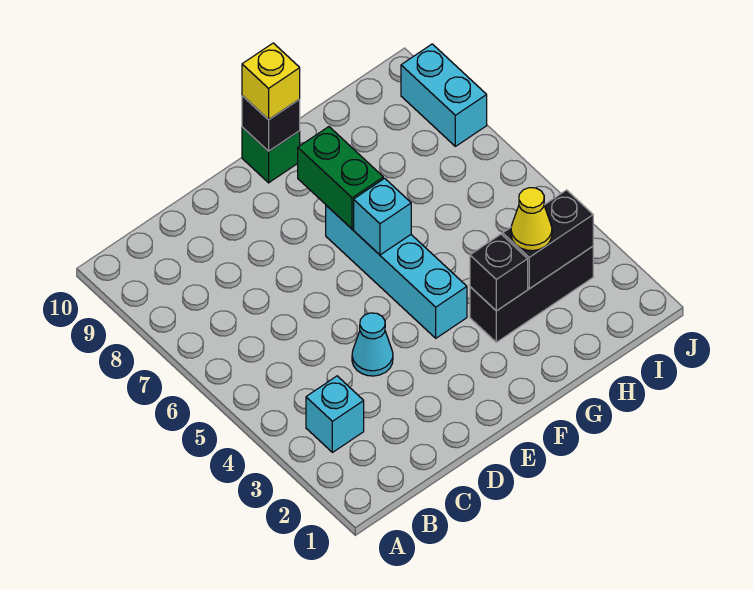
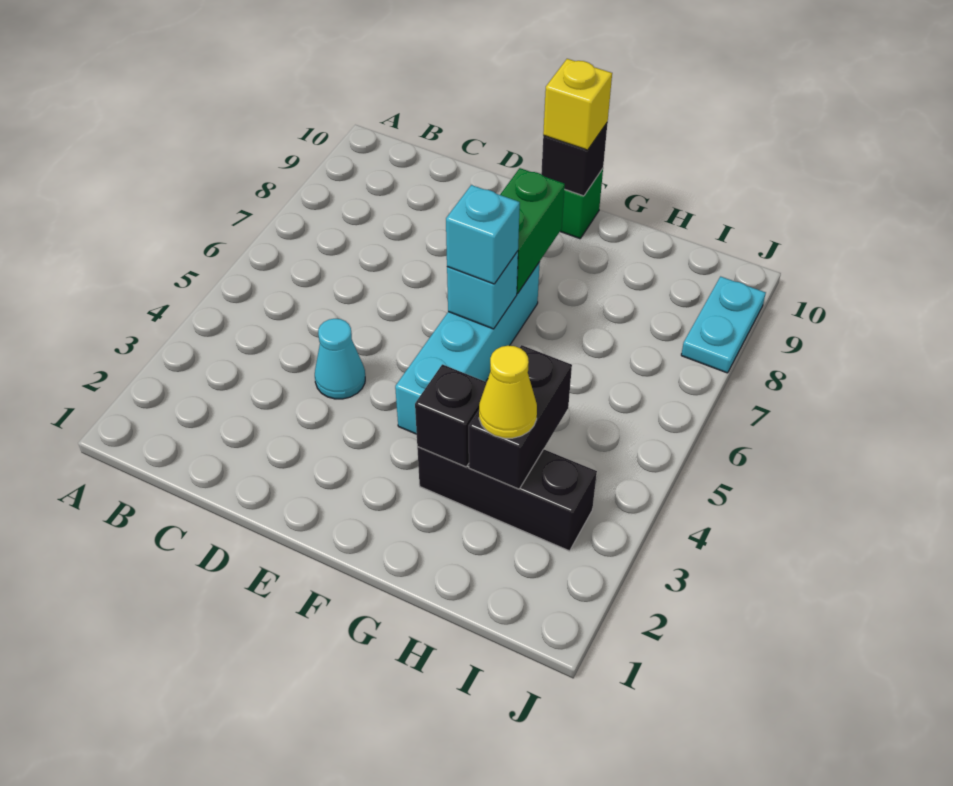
cyan brick B3 level 1 -> cyan brick F6 level 3
black brick H3:I3 level 2 -> black brick H3:H4 level 2
cyan brick J8:J9 level 1 -> cyan plate J8:J9 level 1

